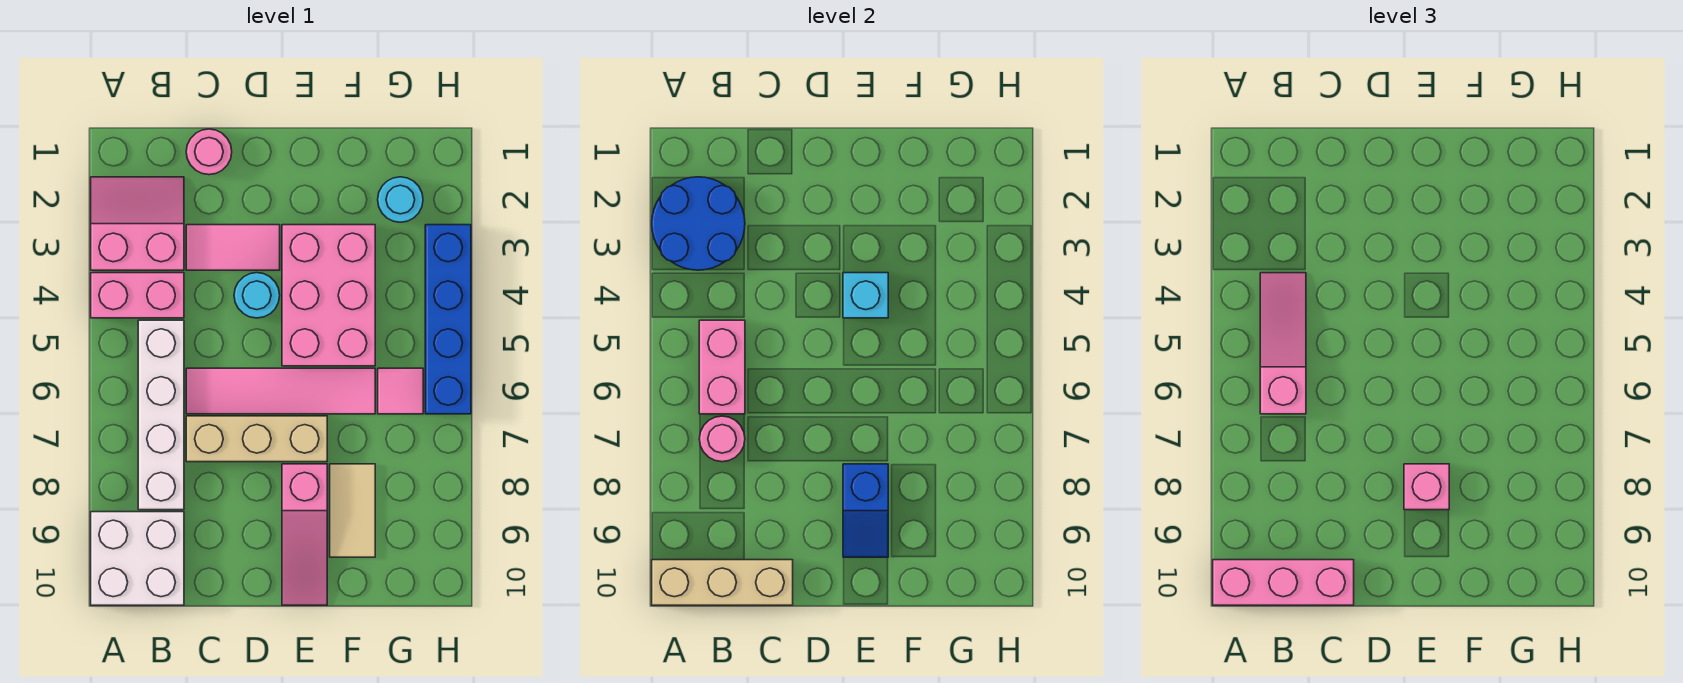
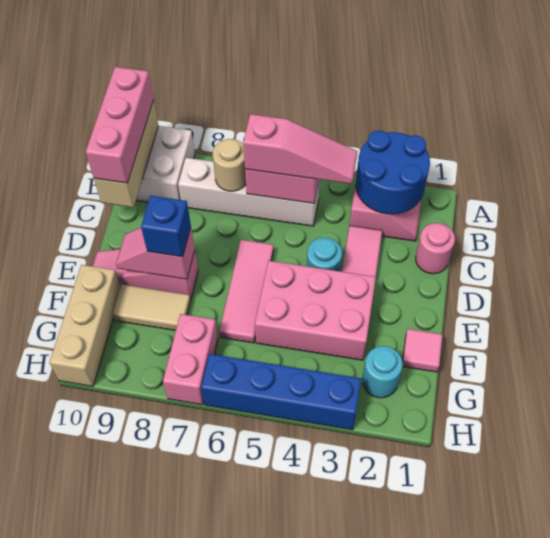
pink brick A4:B4 level 1 -> pink brick G7:H7 level 1
pink round brick B7 level 2 -> tan round brick B7 level 2
pink tile C6:F6 level 1 -> pink tile D6:F6 level 1
tan brick C7:E7 level 1 -> tan brick F10:H10 level 1
cyan brick E4 level 2 -> none
blue slope E8:E9 level 2 top 8 -> pink slope E8:E9 level 2 top 8
pink brick E8 level 3 -> blue brick E8 level 3
pink tile G6 level 1 -> pink tile F1 level 1

